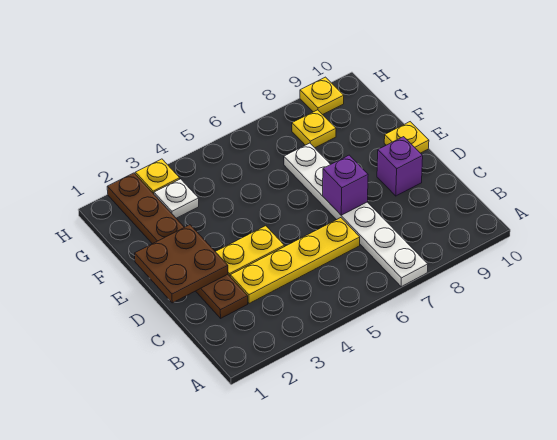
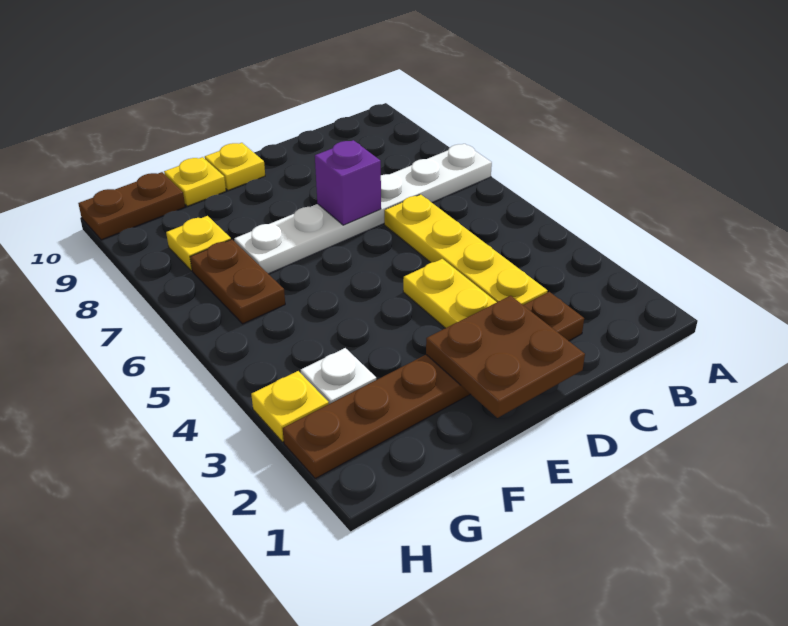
purple brick D9 level 1 -> none
none -> brown plate G6:G7 level 1
none -> brown plate G10:H10 level 1
yellow plate H9 level 1 -> yellow plate F10 level 1

